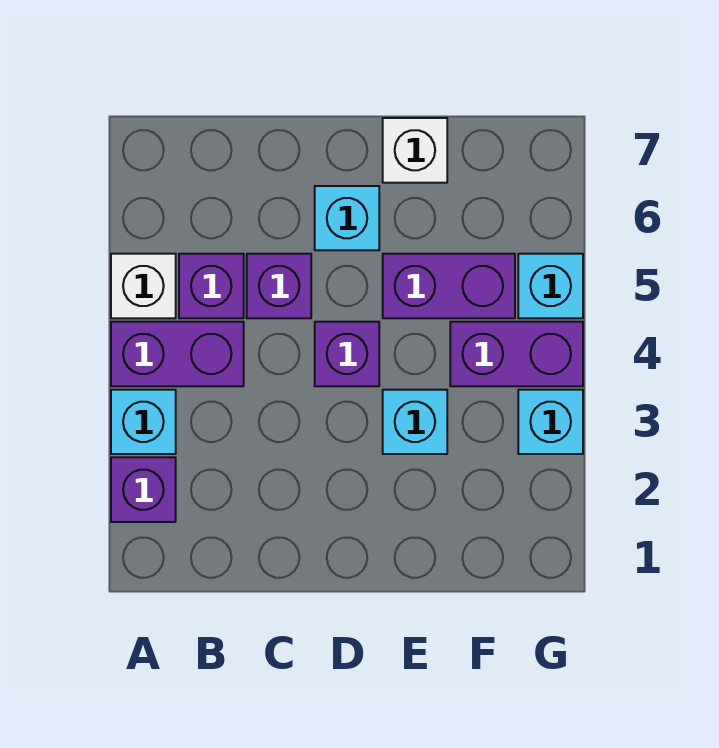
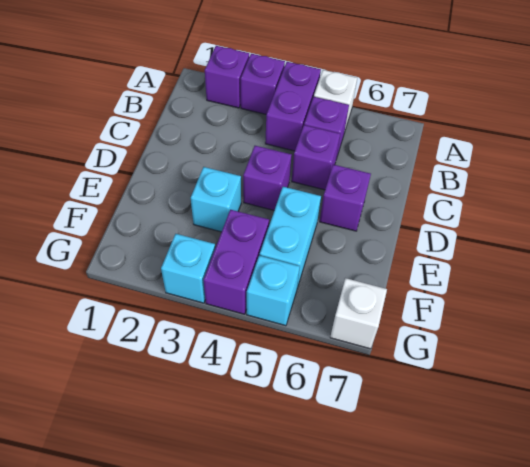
cyan brick A3 level 1 -> purple brick A3 level 1
cyan brick D6 level 1 -> purple brick D6 level 1
purple brick E5:F5 level 1 -> cyan brick E5:F5 level 1
white brick E7 level 1 -> white brick G7 level 1

